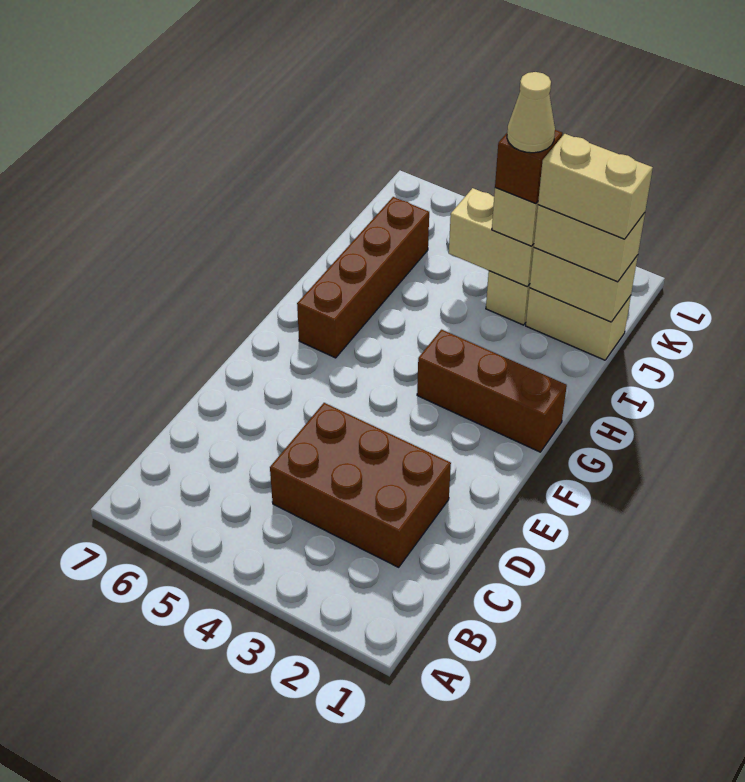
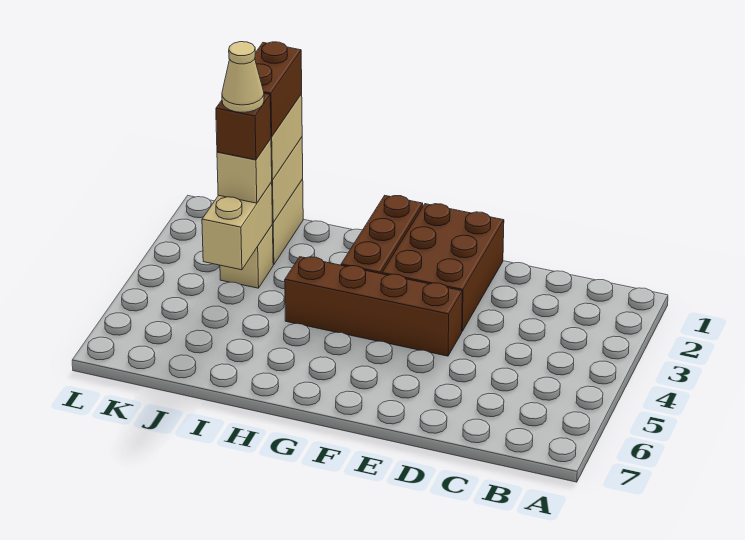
brown brick C2:D4 level 1 -> brown brick E1:F3 level 1
brown brick G6:J6 level 1 -> brown brick E4:H4 level 1
tan brick J1:J2 level 4 -> brown brick J1:J2 level 4

